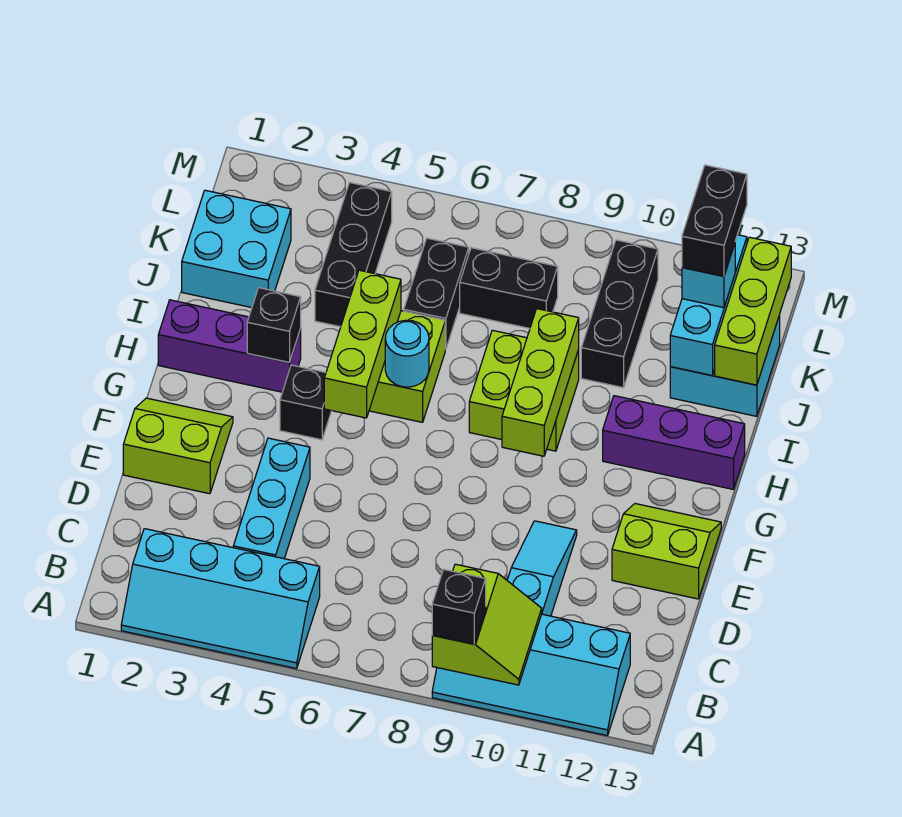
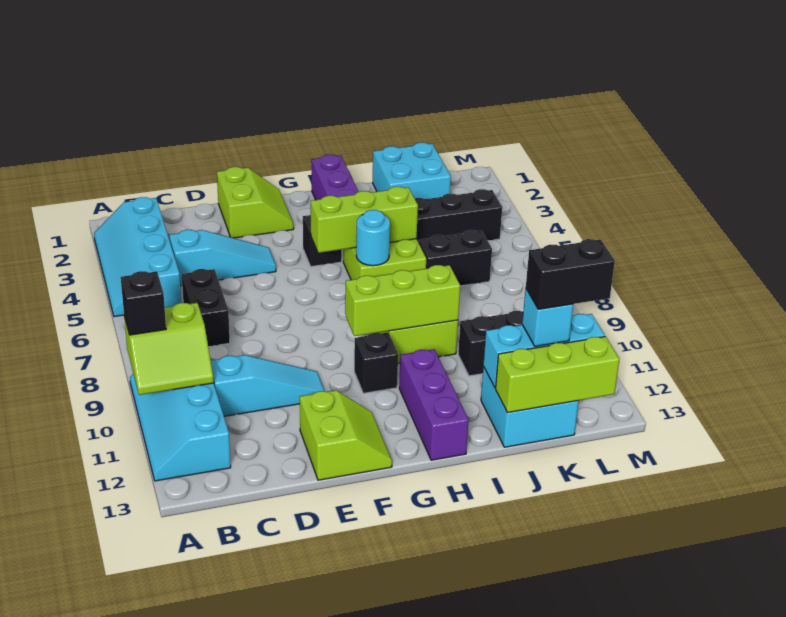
cyan brick C4:E4 level 1 -> cyan slope C4:E4 level 1 top C
black brick H3 level 2 -> black brick G10 level 1
black brick K7:K8 level 1 -> black brick C6:C7 level 1

